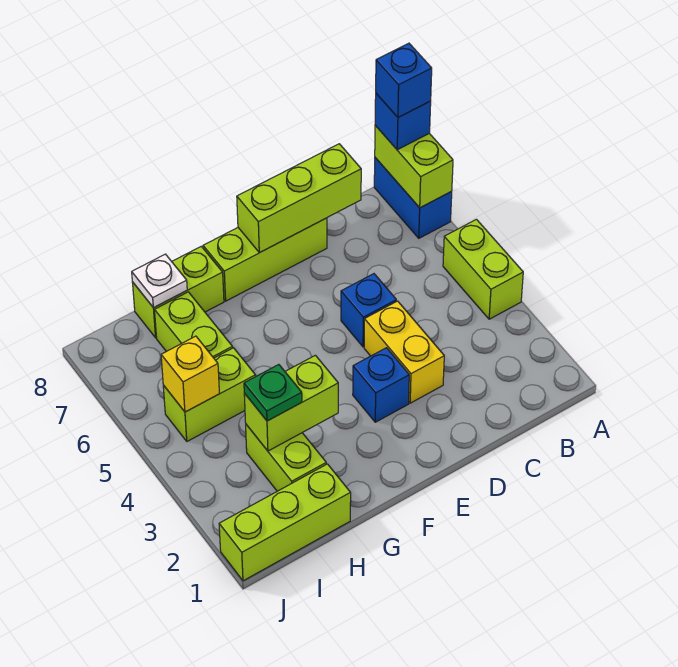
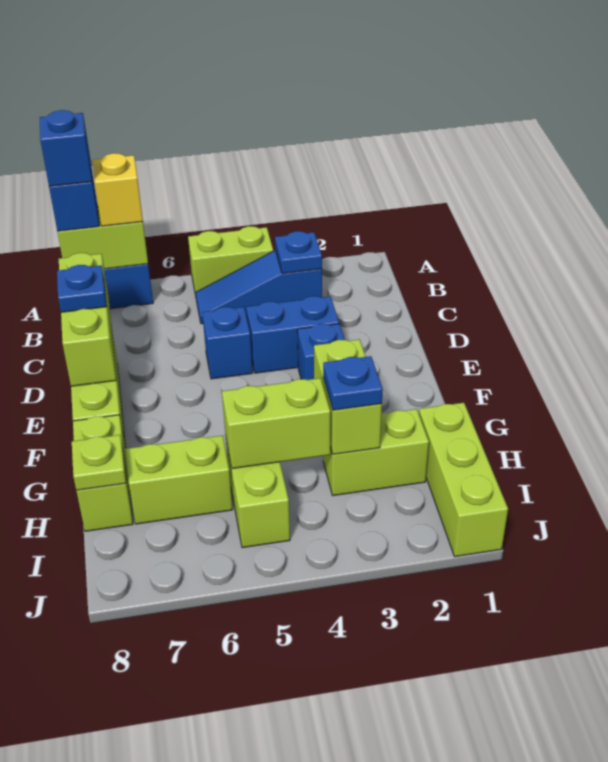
none -> blue slope B3:B5 level 1 top 3
none -> blue plate B3 level 2
yellow brick D3:D4 level 1 -> blue brick D3:D4 level 1
none -> blue plate D8 level 3
green plate H3 level 3 -> blue plate H3 level 3
none -> lime brick H4:H5 level 2
white plate H8 level 2 -> lime plate H8 level 2
yellow brick I5 level 2 -> yellow brick A7 level 3

